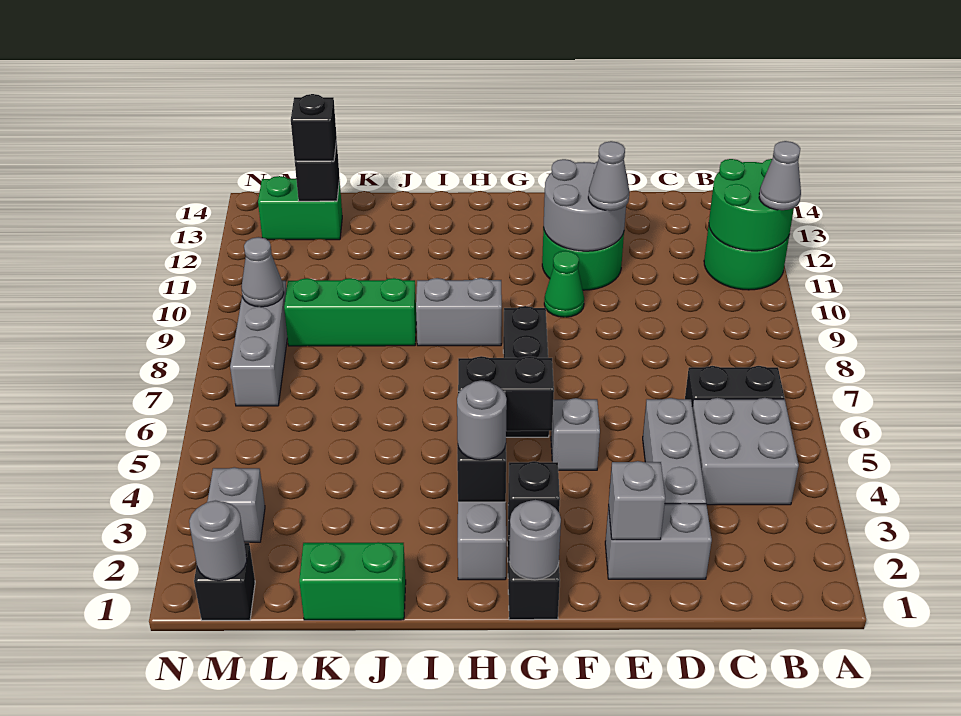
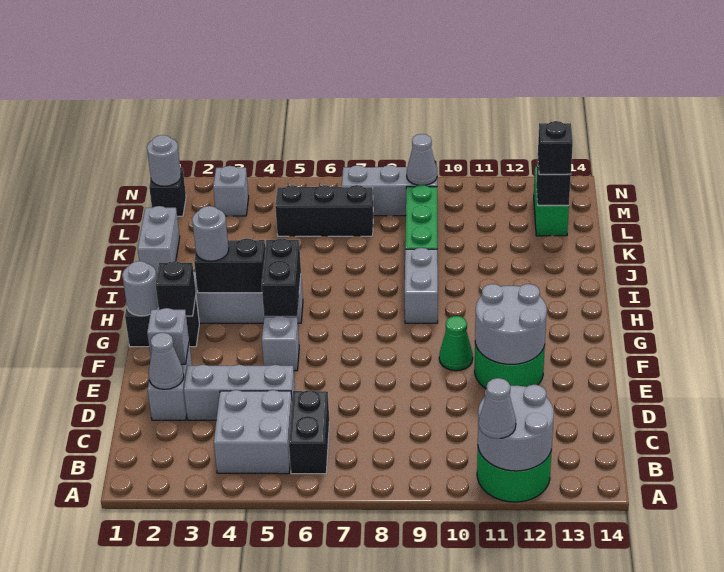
green round brick A11:B12 level 2 -> grey round brick A11:B12 level 2
grey cone E11 level 3 -> grey cone D2 level 2
black brick G6:G8 level 1 -> black brick L5:L7 level 1
green brick J1:K1 level 1 -> grey brick J1:K1 level 1

